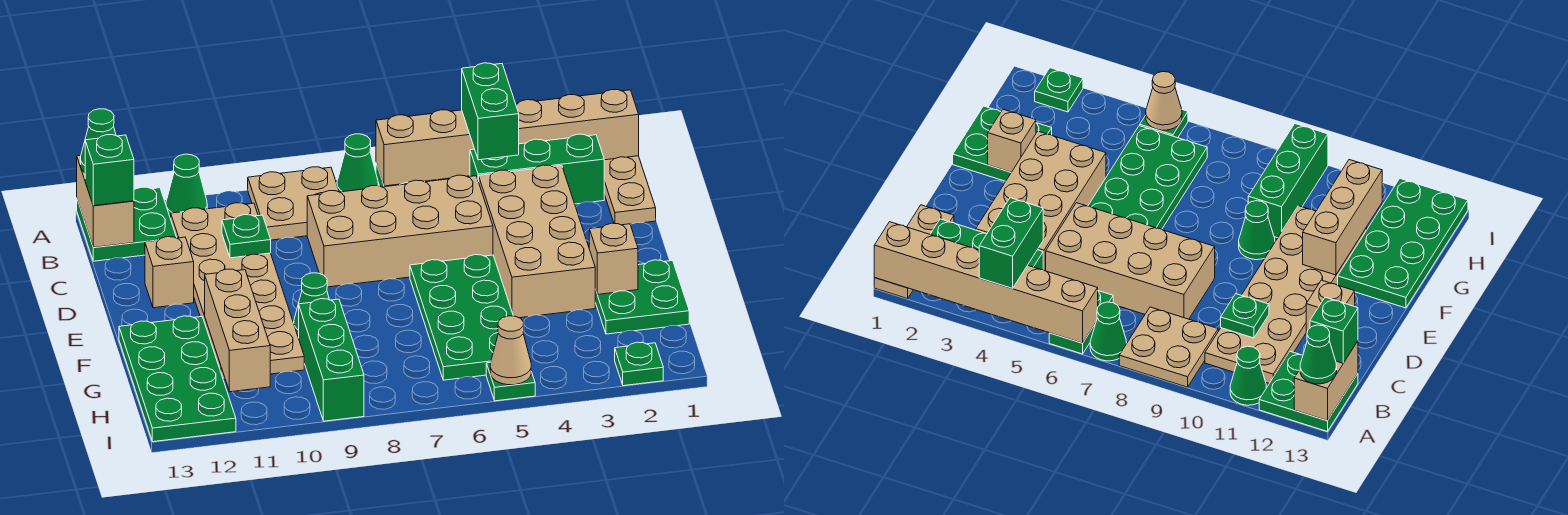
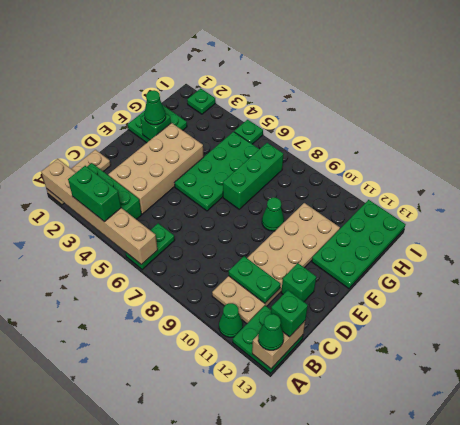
green brick A4:B4 level 3 -> green brick A3:A4 level 3
green cone A7 level 1 -> green cone F2 level 3
tan plate A8:B9 level 1 -> none
tan brick C5:D8 level 1 -> none
green plate C10 level 2 -> green plate C10:C11 level 2
tan brick D12 level 1 -> green brick D12 level 1
tan brick F2 level 2 -> green brick F2 level 2
tan brick F11:H11 level 2 -> none
green brick G9:I9 level 1 -> green brick F7:H7 level 1
tan cone I5 level 2 -> none

